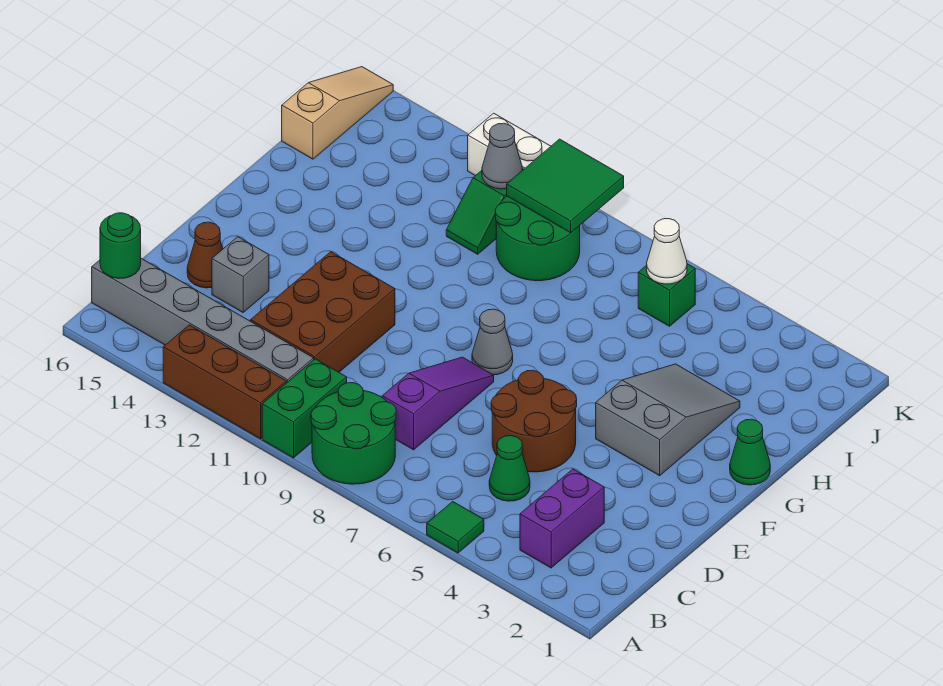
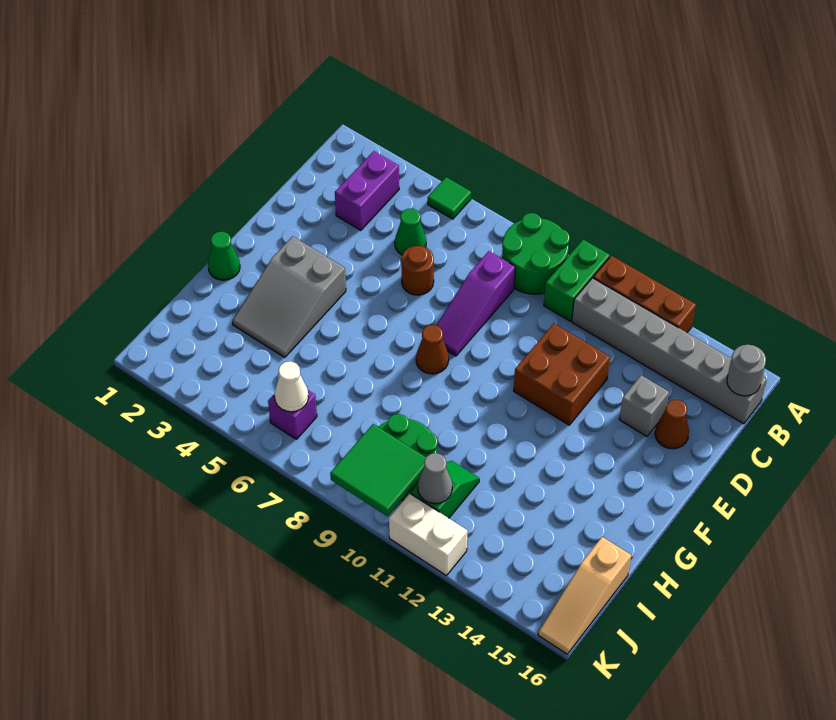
green round brick B16 level 2 -> grey round brick B16 level 2
brown brick C11:E12 level 1 -> brown brick D11:E12 level 1
brown round brick D5:E6 level 1 -> brown round brick D6 level 1
grey cone F8 level 1 -> brown cone F8 level 1
green brick J6 level 1 -> purple brick J6 level 1

